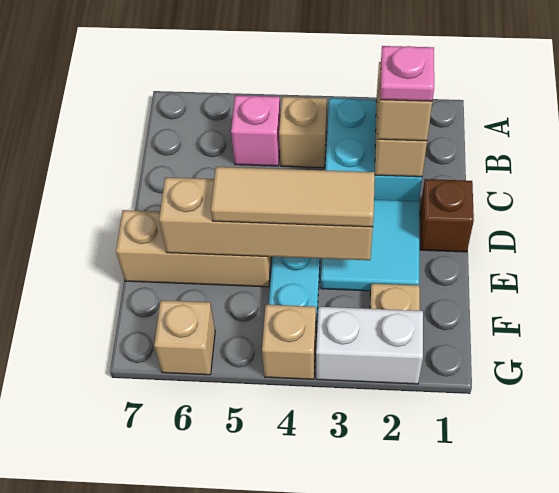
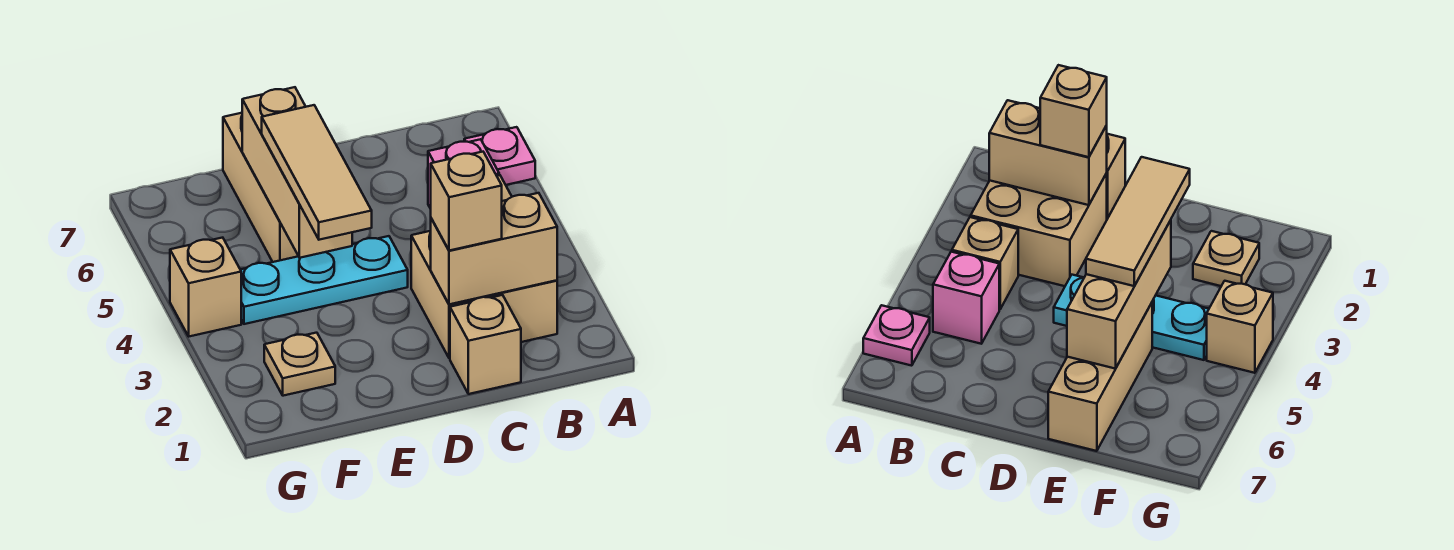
cyan brick B2:C3 level 1 -> tan brick B2:C3 level 1
pink plate C2 level 4 -> pink plate A6 level 1
brown brick D1 level 1 -> none
cyan tile D2:E3 level 1 -> none
tan brick E3:E6 level 2 -> tan brick E4:E6 level 2
white brick G2:G3 level 1 -> none
tan brick G6 level 1 -> tan brick C1 level 1

